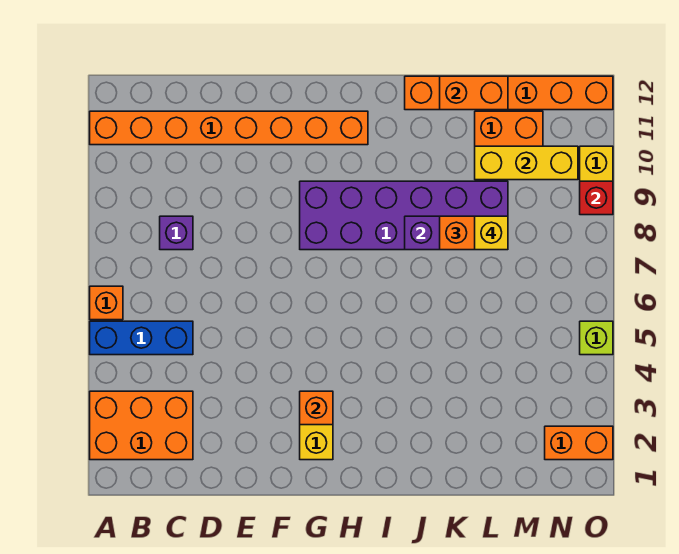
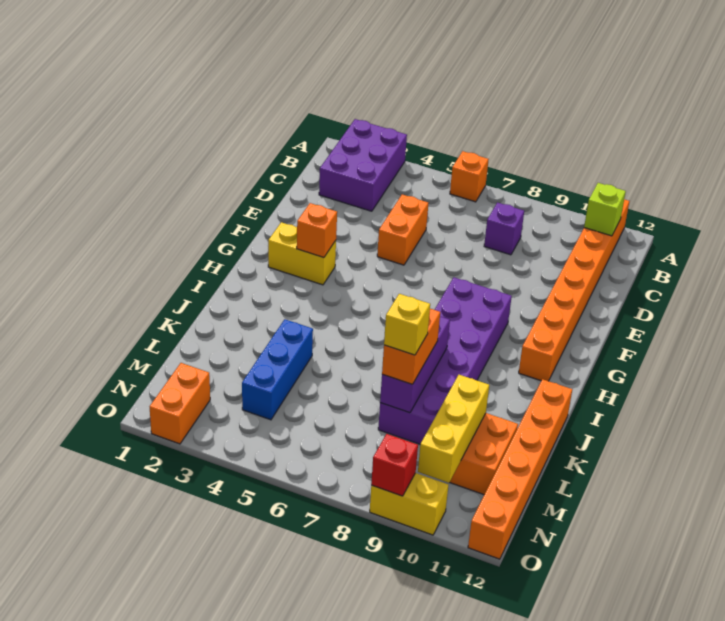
orange brick A2:C3 level 1 -> purple brick A2:C3 level 1
blue brick A5:C5 level 1 -> blue brick K4:M4 level 1
orange brick K12:L12 level 2 -> orange brick D5:E5 level 1
lime brick O5 level 1 -> lime brick B11 level 2

